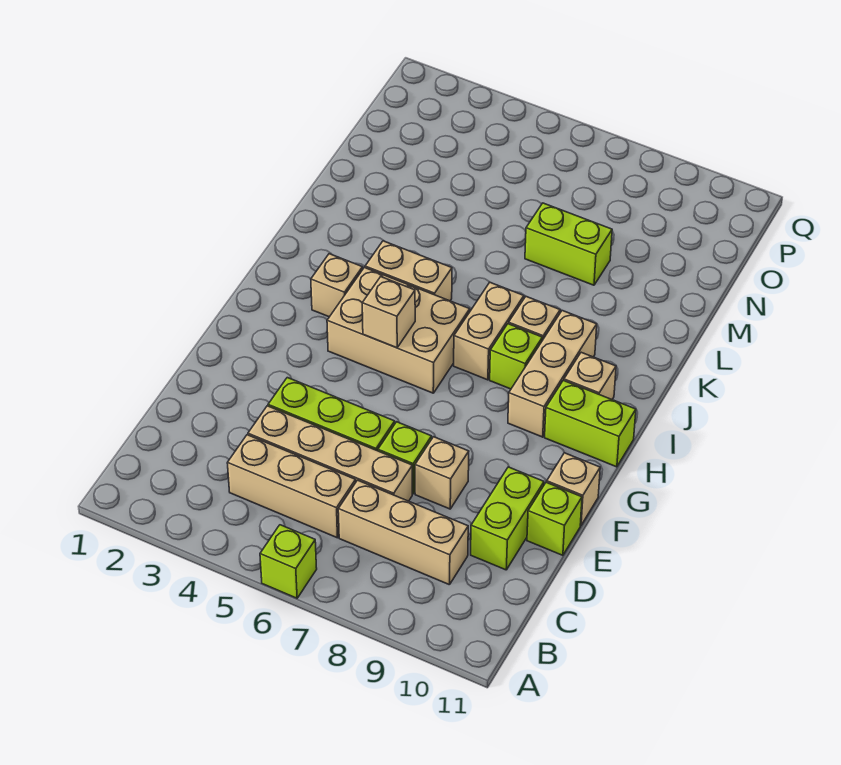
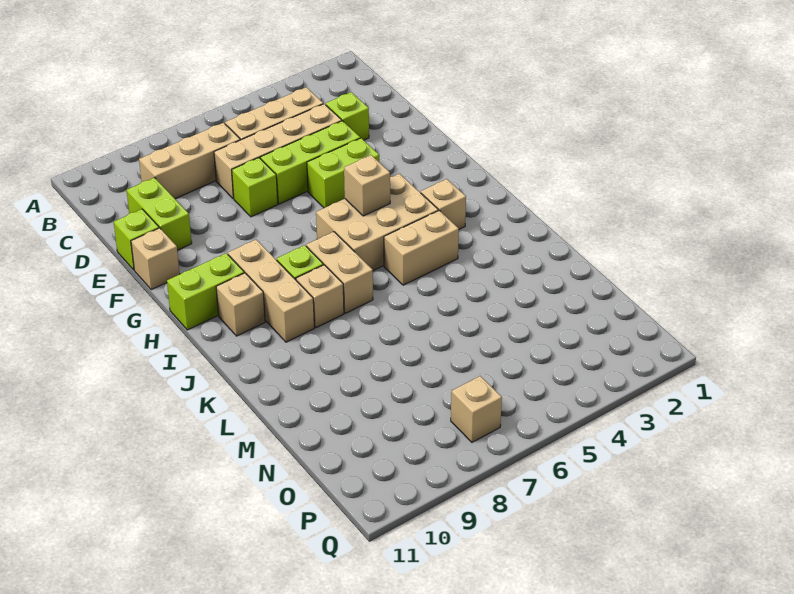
lime brick A6 level 1 -> lime brick D3 level 1
tan brick E8 level 1 -> tan brick P7 level 1
lime brick M7:M8 level 1 -> lime brick F4:F5 level 1

